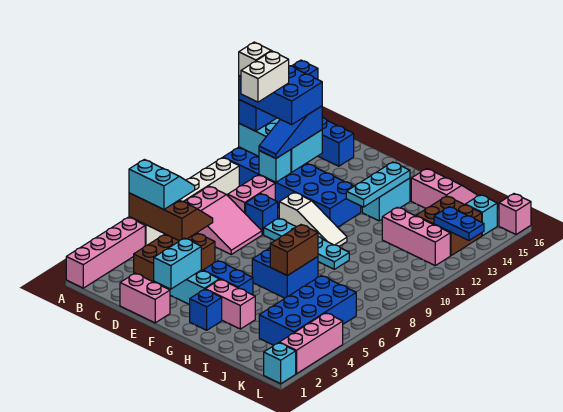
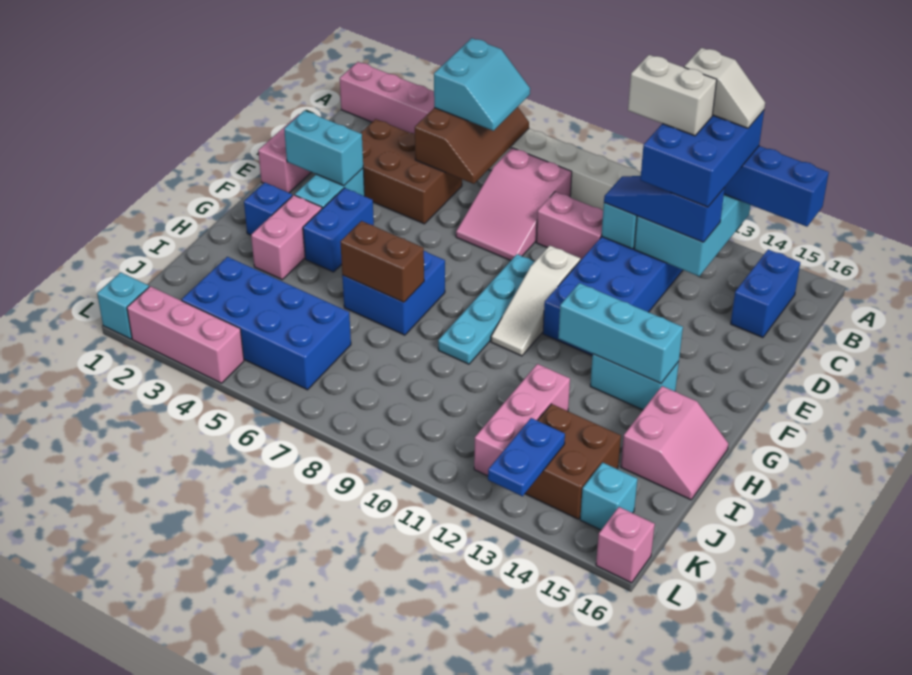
blue brick D9 level 1 -> none
cyan plate G12:G14 level 2 -> cyan brick G12:G14 level 2

